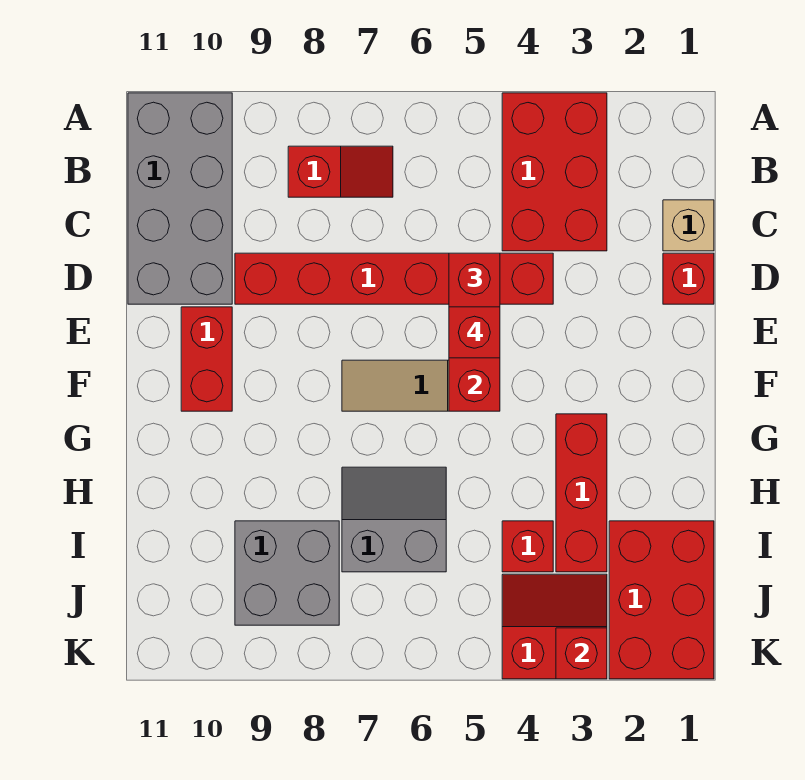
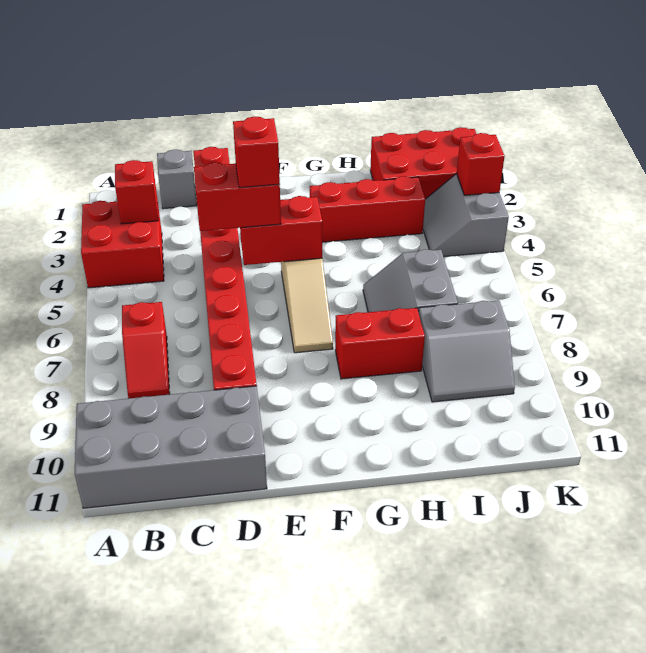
red brick A3:C4 level 1 -> red brick A3:B4 level 1
red slope B7:B8 level 1 top 8 -> red slope B7:B8 level 1 top 7
tan brick C1 level 1 -> grey brick C1 level 1
red brick E10:F10 level 1 -> red brick G8:H8 level 1
red brick I4 level 1 -> red brick B3 level 2
grey brick I8:J9 level 1 -> grey slope I8:J9 level 1 top 8
red slope J3:K4 level 1 top K -> grey slope J3:K4 level 1 top K

